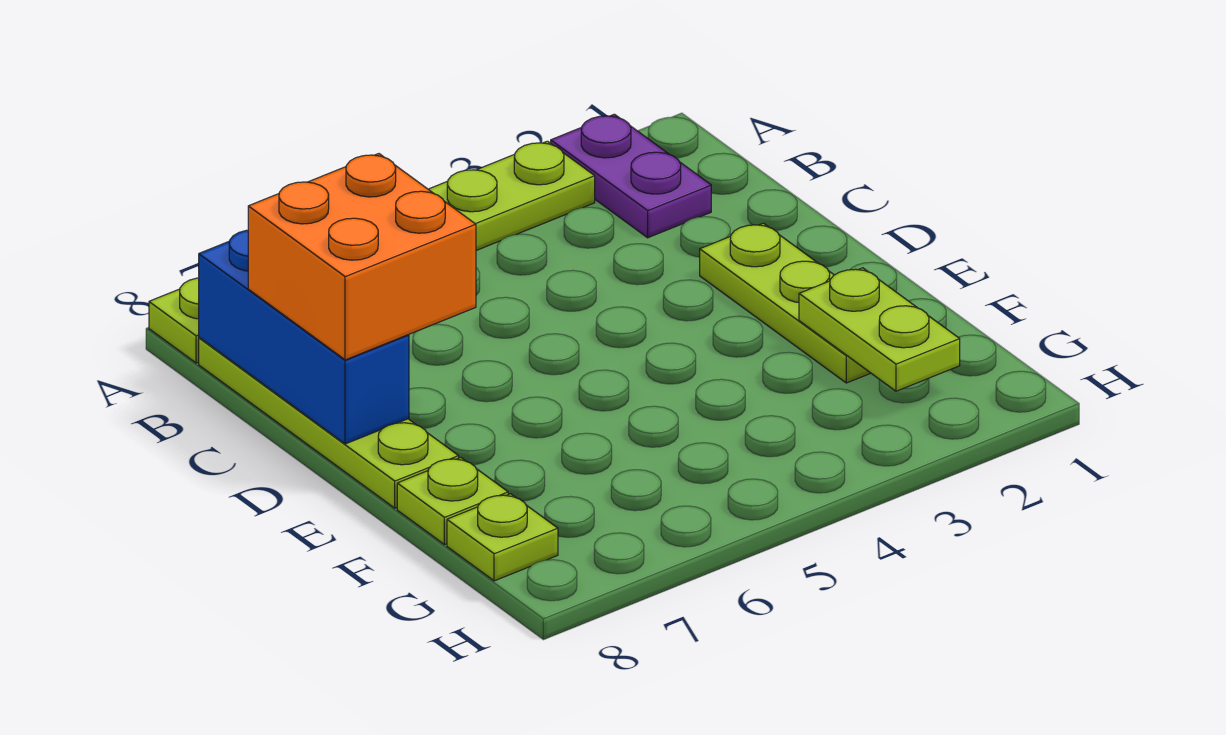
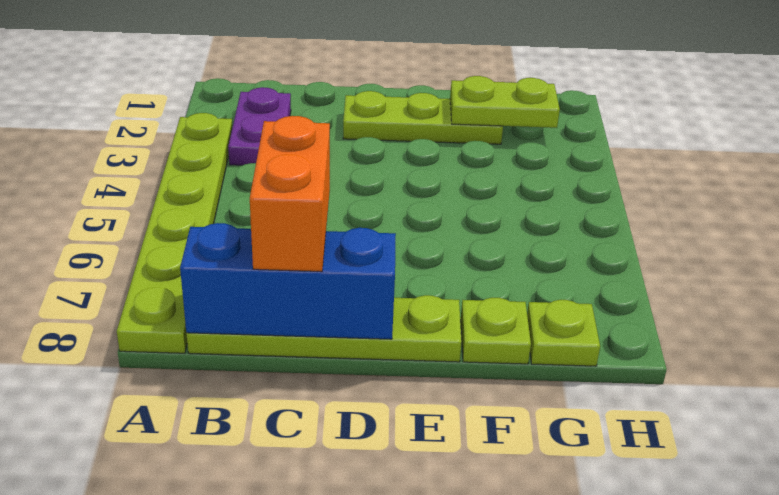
purple plate A2:B2 level 1 -> purple plate B2:B3 level 1
orange brick C7:D8 level 3 -> orange brick C7:C8 level 3

